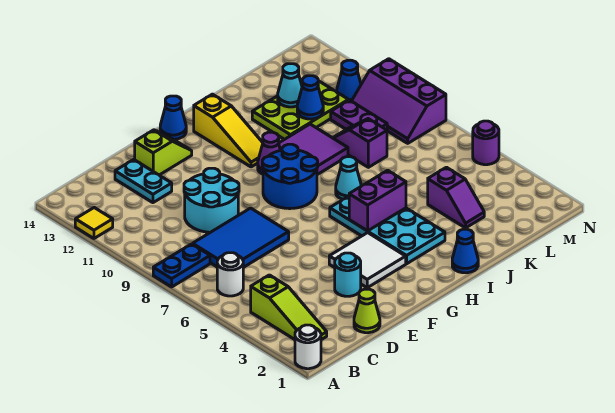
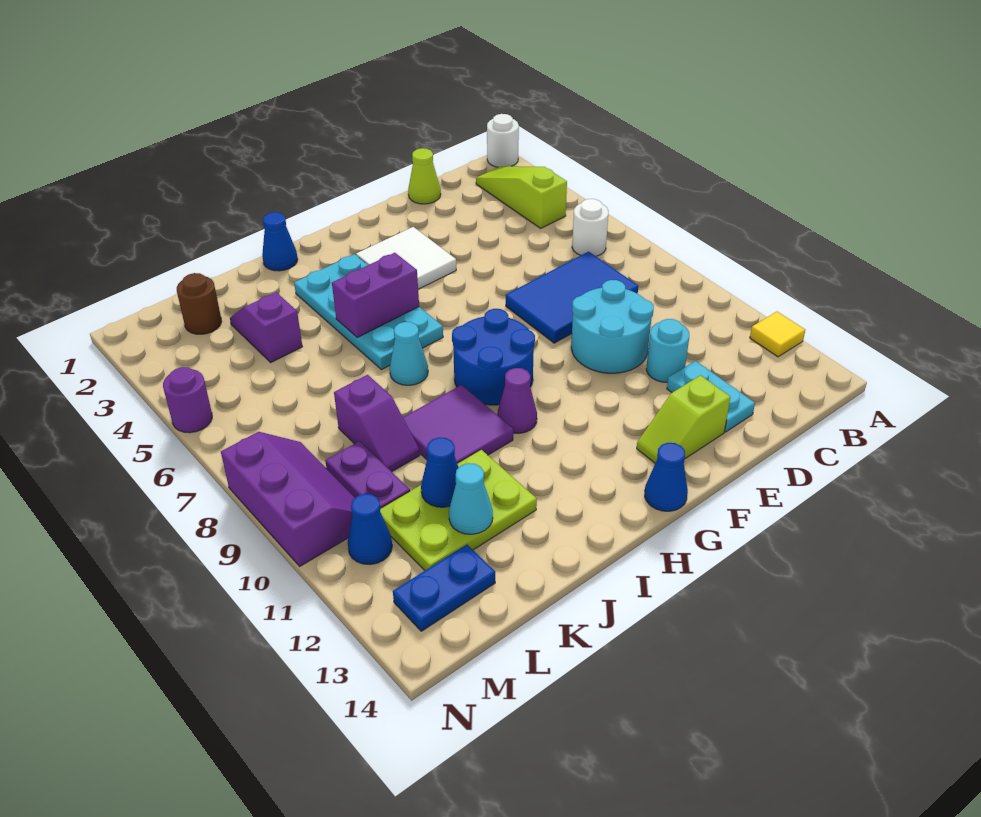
blue plate A8:B8 level 1 -> blue plate L13:M13 level 1
cyan round brick E3 level 1 -> cyan round brick D11 level 1
yellow slope H11:H13 level 1 top 13 -> none
none -> brown round brick L2 level 1

